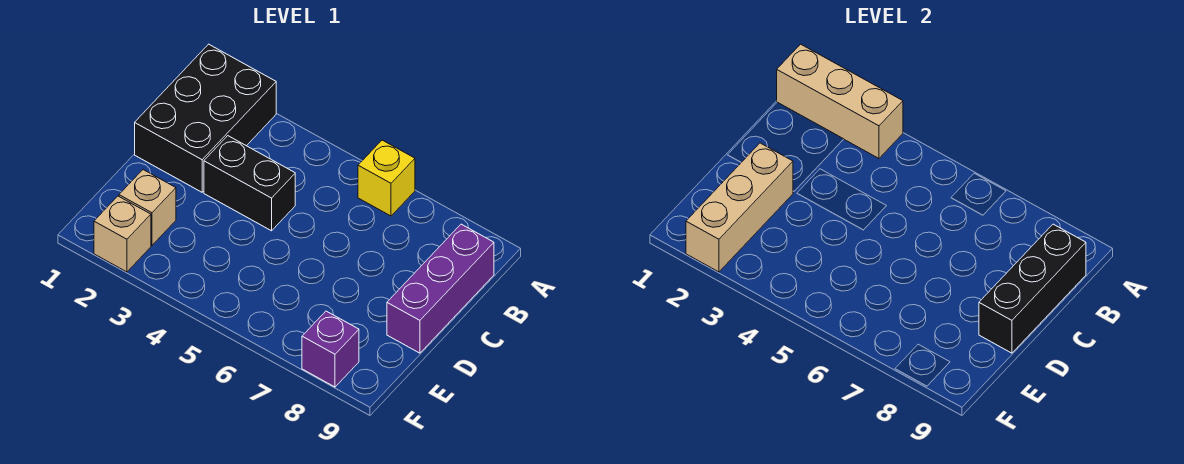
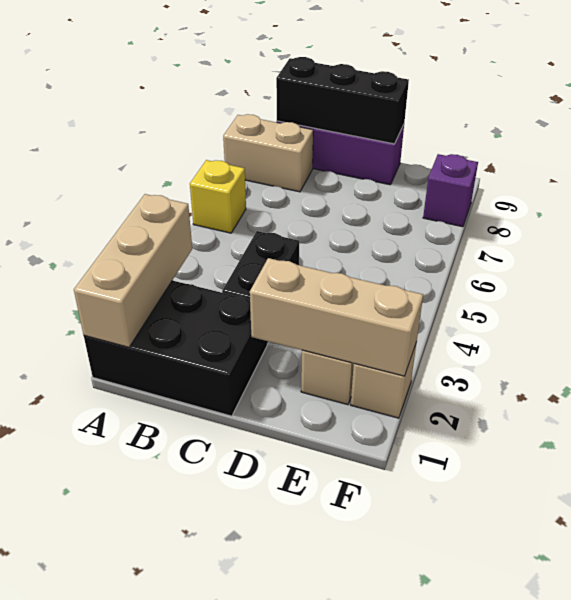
none -> tan brick A8:B8 level 1

